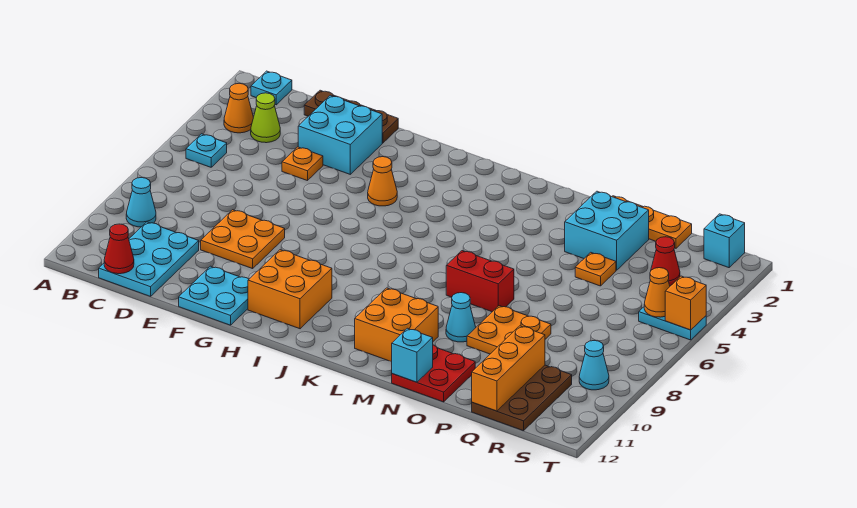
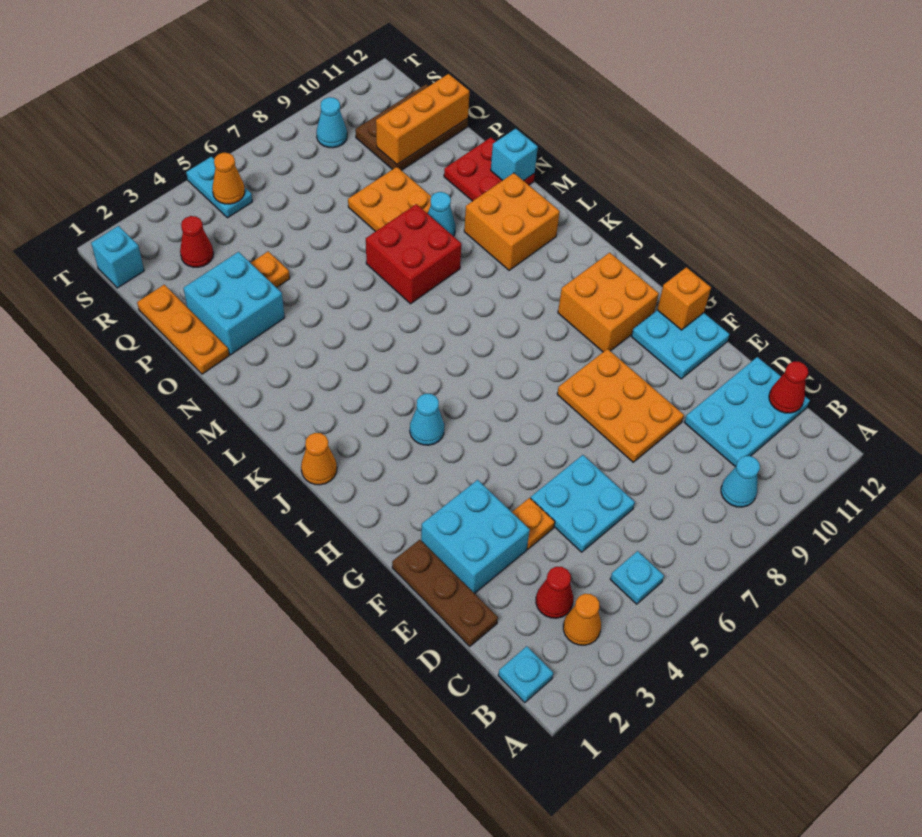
lime cone C3 level 1 -> red cone C3 level 1
none -> cyan plate D5:E6 level 1
orange plate E8:F9 level 1 -> orange plate E8:G9 level 1
orange cone H4 level 1 -> orange cone J1 level 1
none -> cyan cone I4 level 1
red brick M7:N7 level 1 -> red brick M7:N8 level 1
orange brick T5 level 2 -> orange brick G12 level 2

